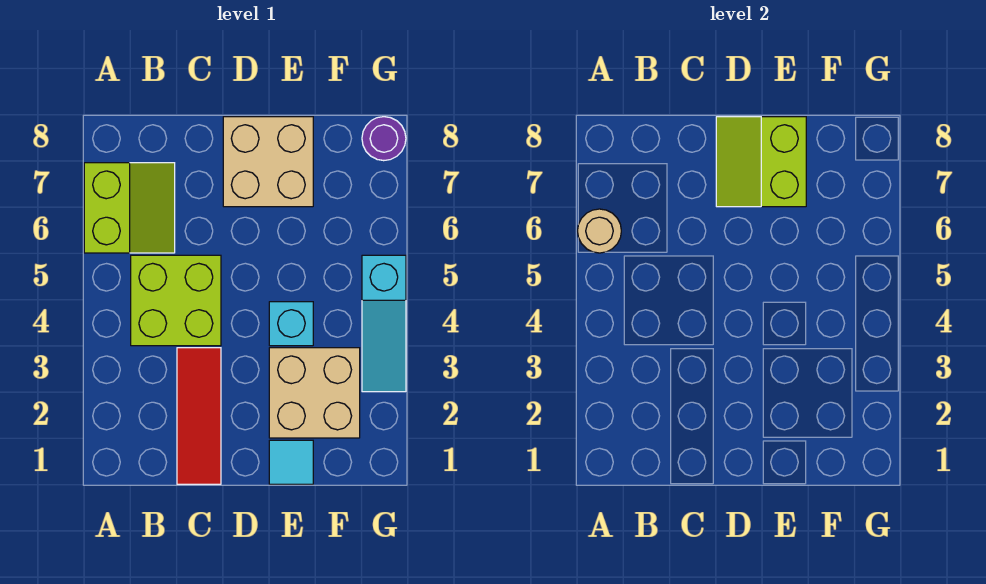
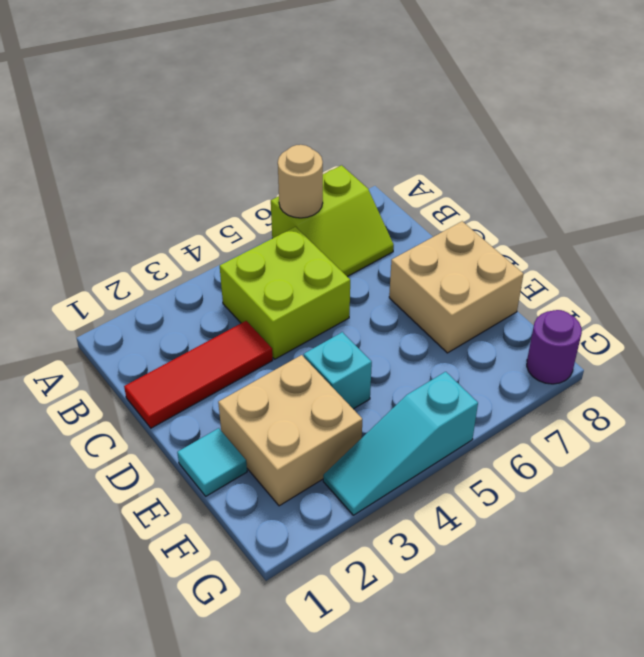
lime slope D7:E8 level 2 top E -> none

